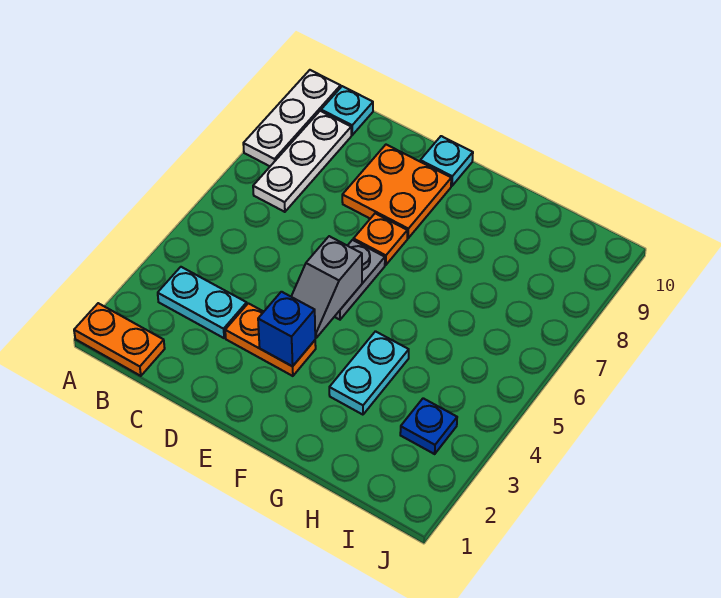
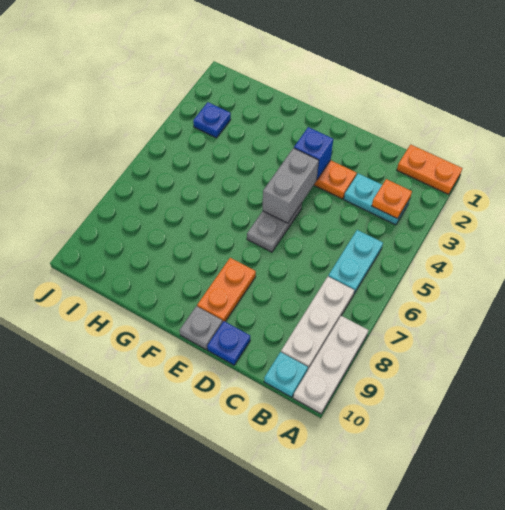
orange plate D8:E9 level 1 -> orange plate E8:E9 level 1
none -> blue plate D10 level 1
grey slope E4:E5 level 2 top 5 -> grey brick E4:E5 level 2
orange plate E7 level 1 -> orange plate B3 level 2
cyan plate E10 level 1 -> grey plate E10 level 1
cyan plate G3:G4 level 1 -> cyan plate B5:B6 level 1

